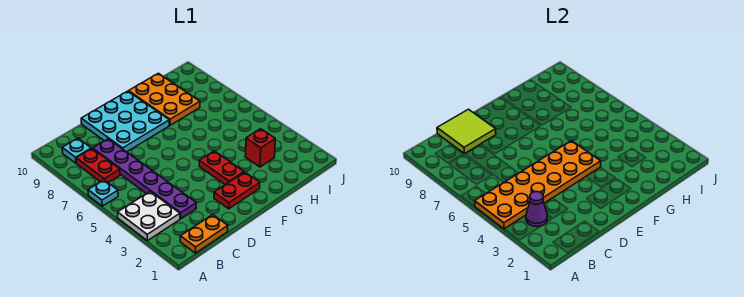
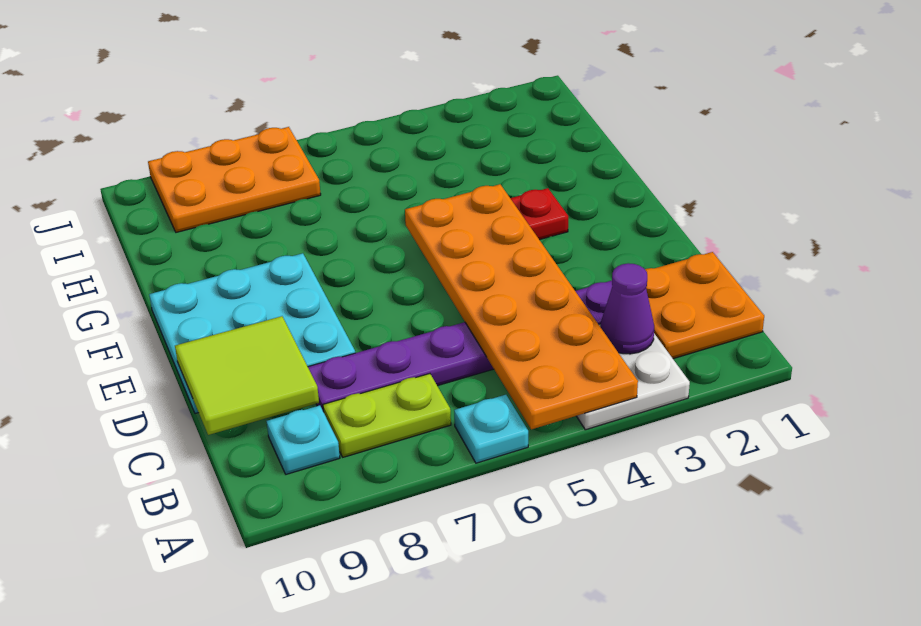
orange plate B1:C1 level 1 -> orange plate B1:C2 level 1
red plate B7:B8 level 1 -> lime plate B7:B8 level 1
red plate E2:F2 level 1 -> none
orange plate G8:H10 level 1 -> orange plate I7:J9 level 1
red brick H3 level 1 -> none

